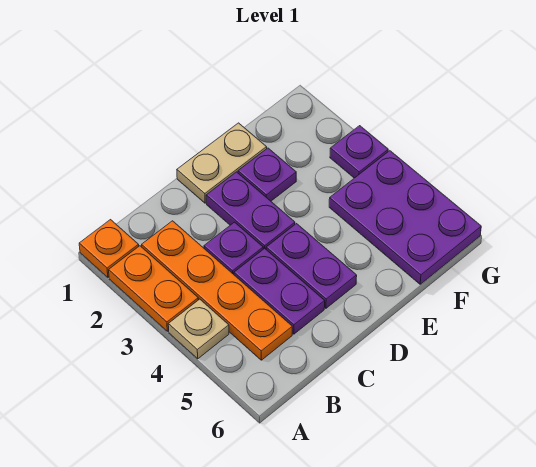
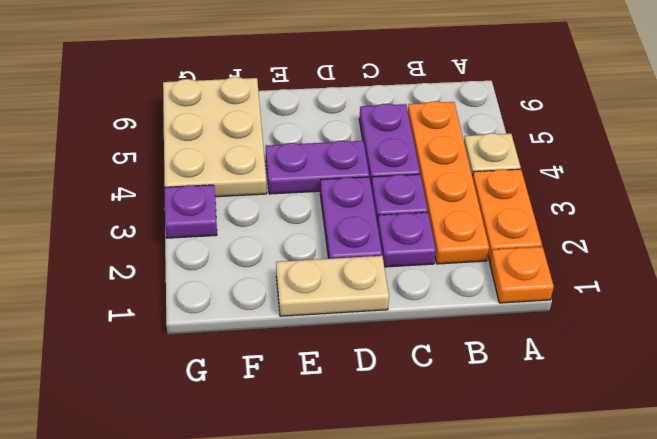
purple plate D4:D5 level 1 -> purple plate D4:E4 level 1
purple plate E2 level 1 -> purple plate C2 level 1
purple plate F4:G6 level 1 -> tan plate F4:G6 level 1

